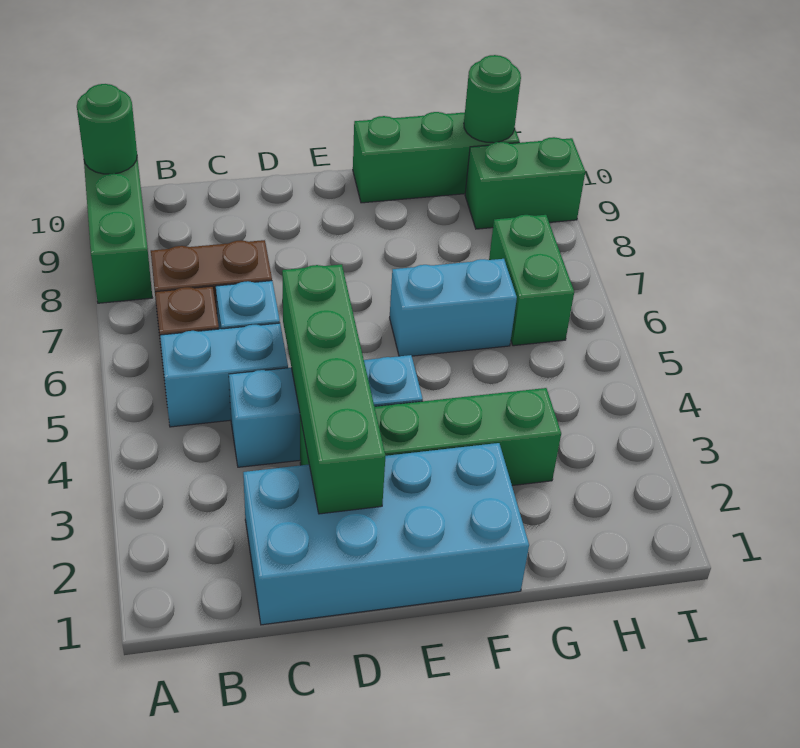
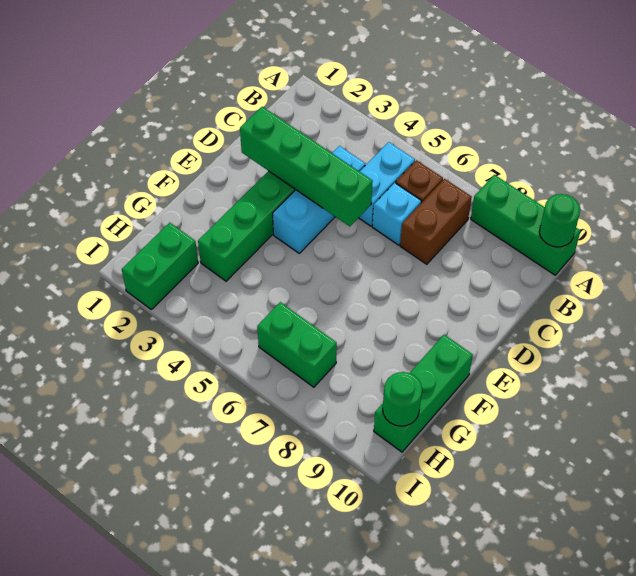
cyan brick C1:F2 level 1 -> none
cyan brick F6:G6 level 1 -> none
green brick H9:I9 level 1 -> green brick H2:I2 level 1

